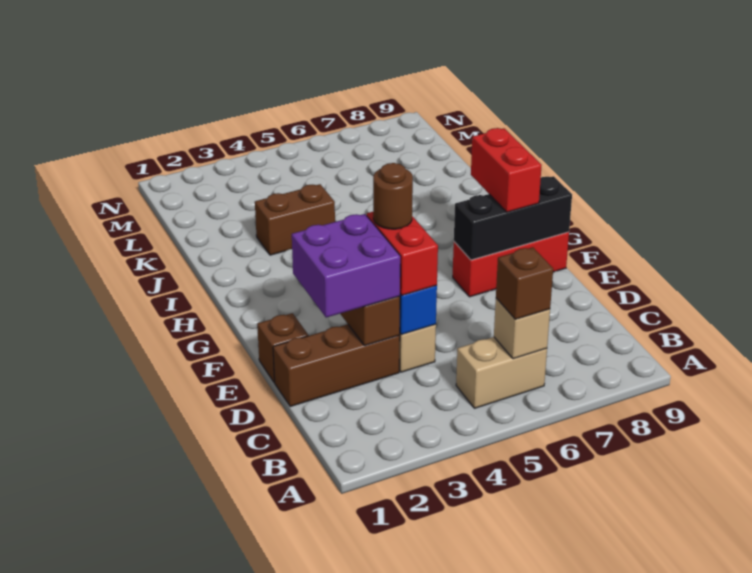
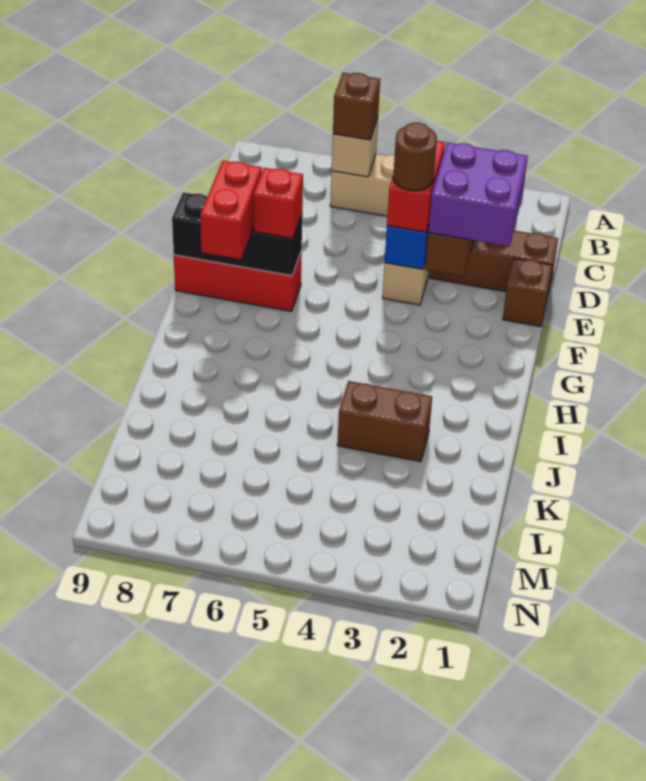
none -> red brick F7 level 3

